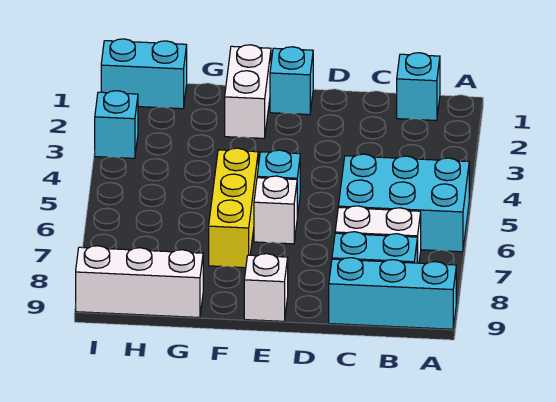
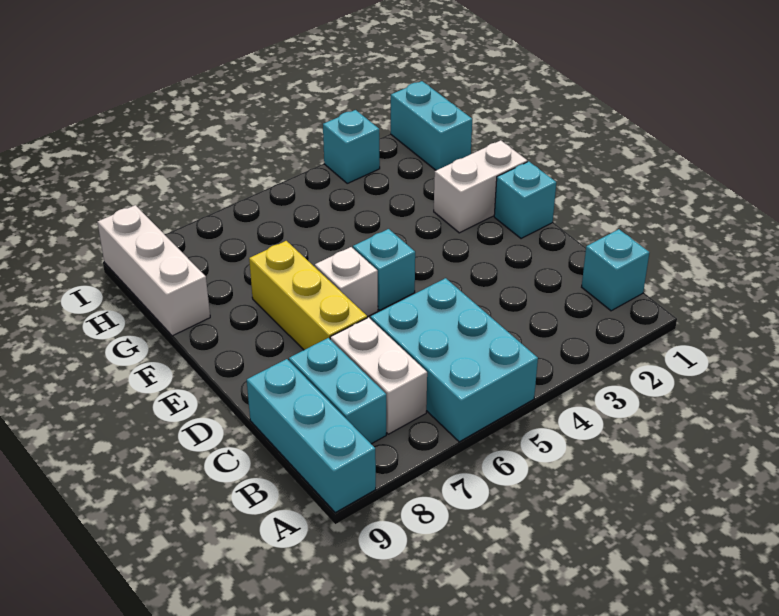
white brick E9 level 1 -> none
yellow brick F5:F7 level 1 -> yellow brick D7:F7 level 1

